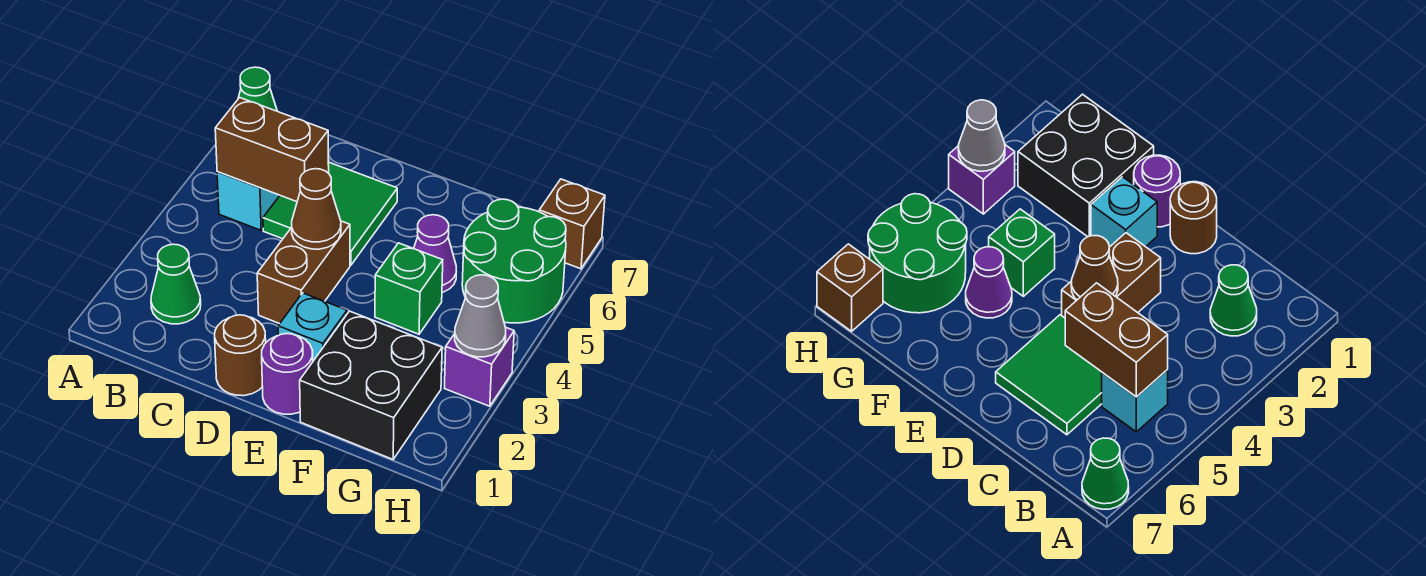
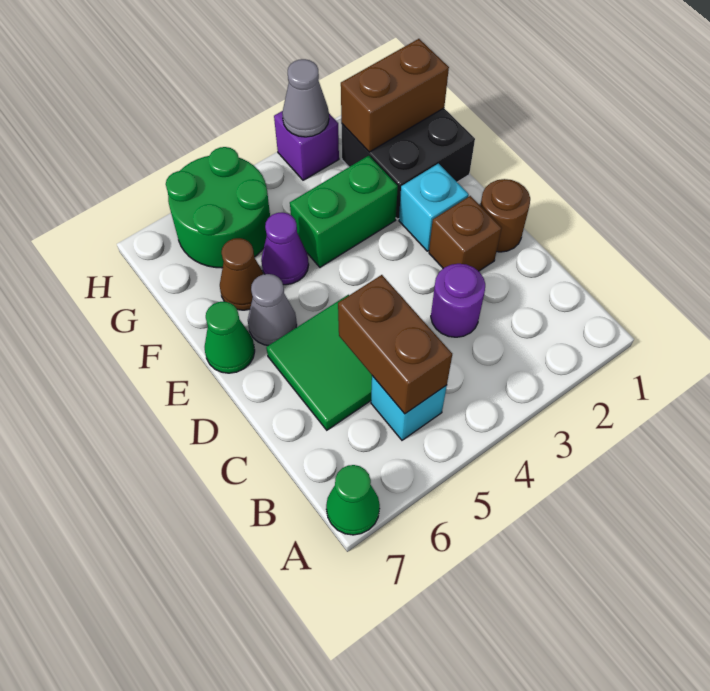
green cone B2 level 1 -> green cone E7 level 1
brown brick D3:D4 level 1 -> brown brick G1:G2 level 2
brown cone D4 level 2 -> brown cone F6 level 1
purple round brick E1 level 1 -> purple round brick C3 level 1
none -> grey cone E6 level 1
green brick F4 level 1 -> green brick F3:F4 level 1
brown brick H7 level 1 -> brown brick D2 level 1

